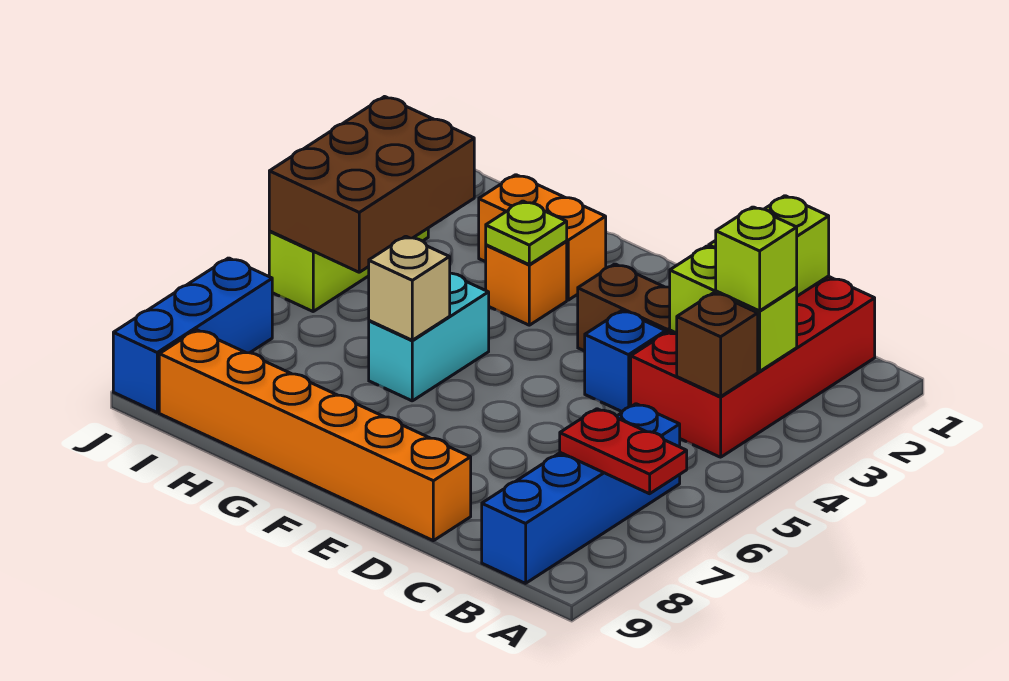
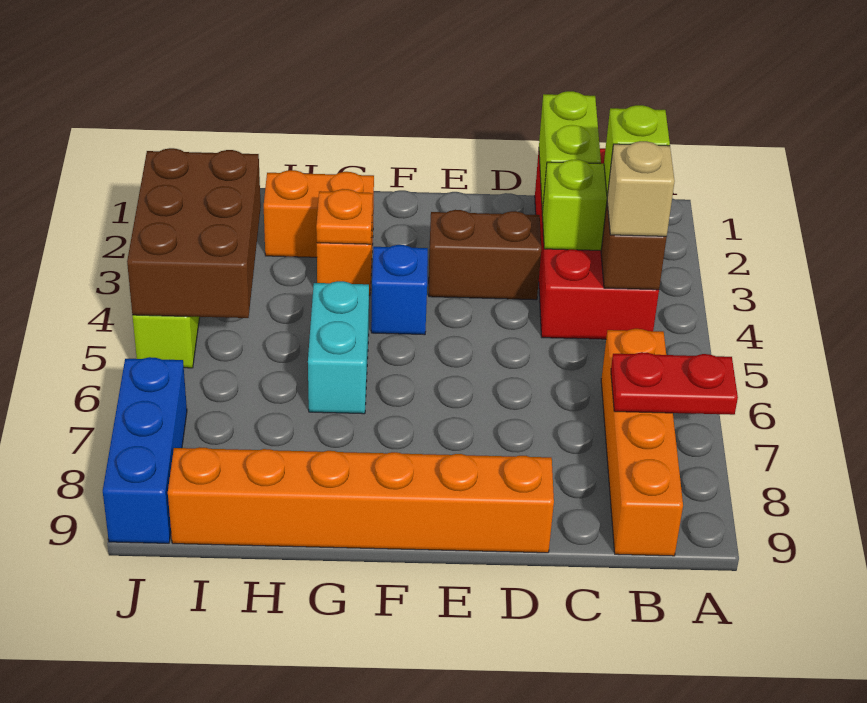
blue brick B6:B9 level 1 -> orange brick B6:B9 level 1
blue brick D4 level 1 -> blue brick F4 level 1
lime plate G3 level 2 -> orange plate G3 level 2
tan brick G6 level 2 -> tan brick B4 level 3

